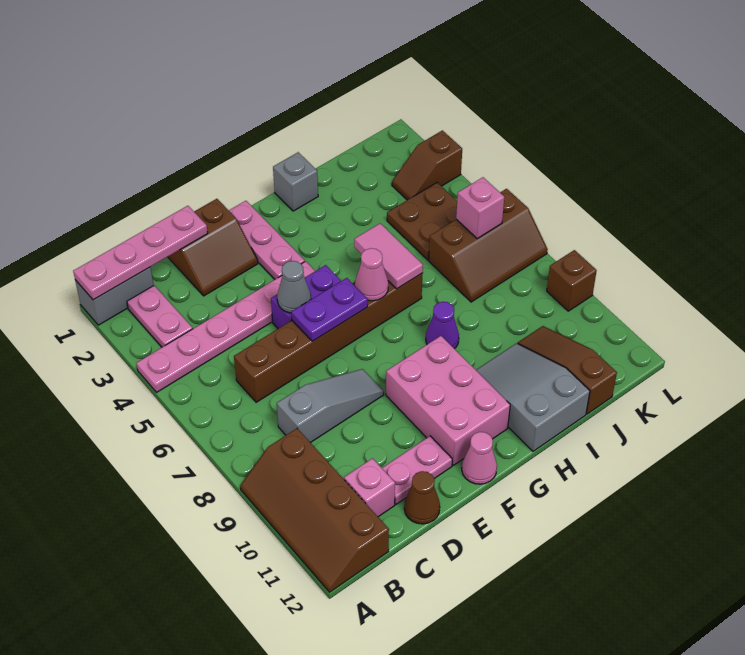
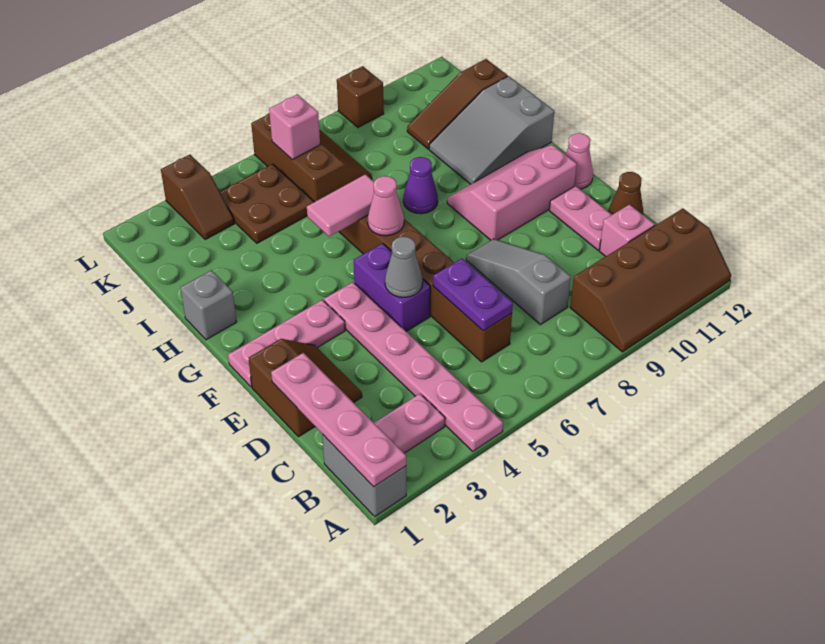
purple plate E6:F6 level 2 -> purple plate C6:D6 level 2
pink brick F9:G11 level 1 -> pink slope F9:G11 level 1 top F

